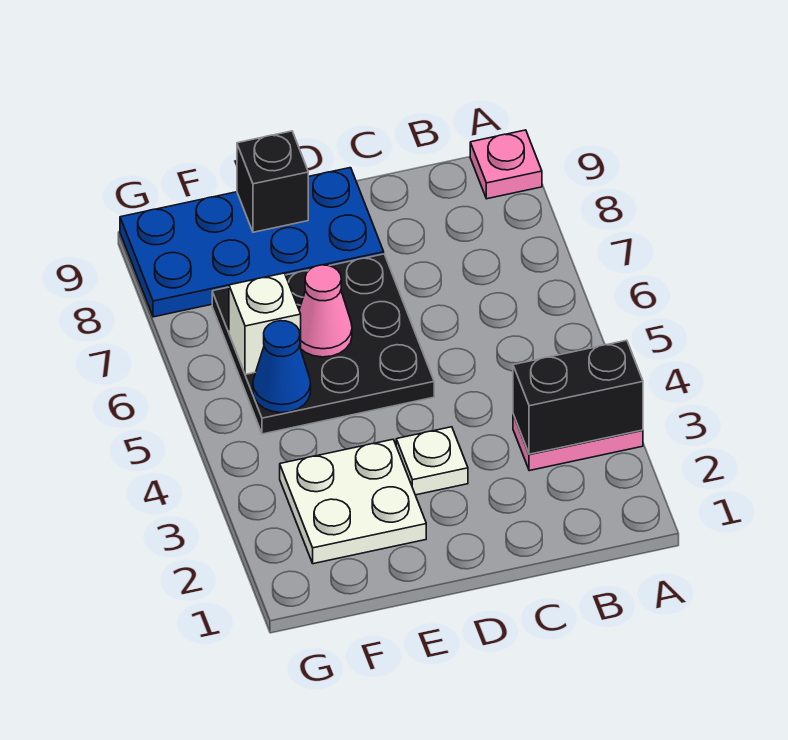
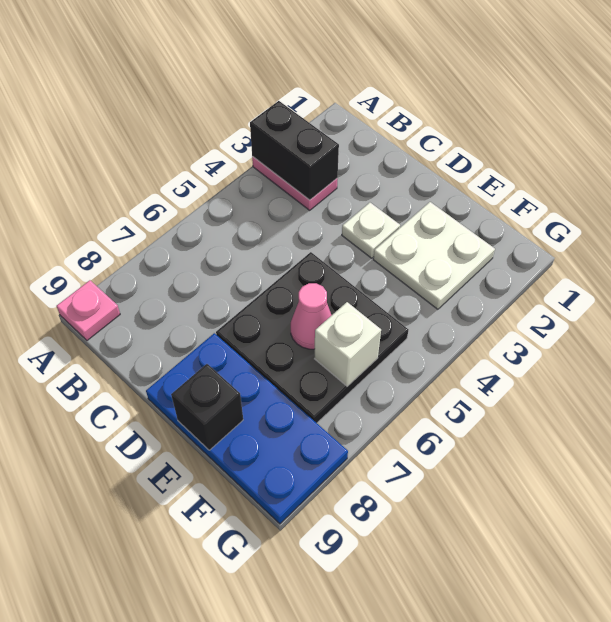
blue cone F5 level 2 -> none

